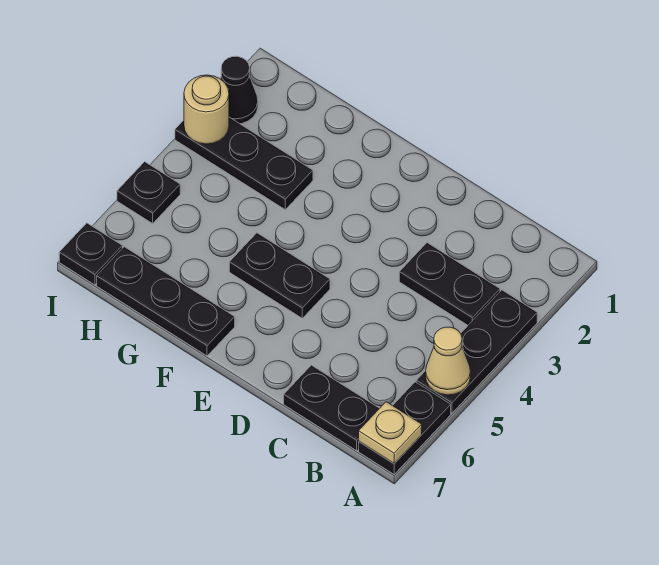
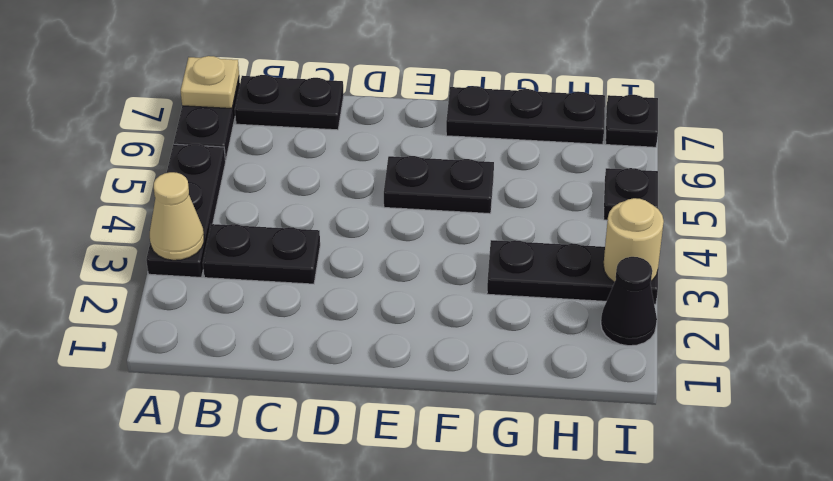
tan cone A5 level 2 -> tan cone A3 level 2

